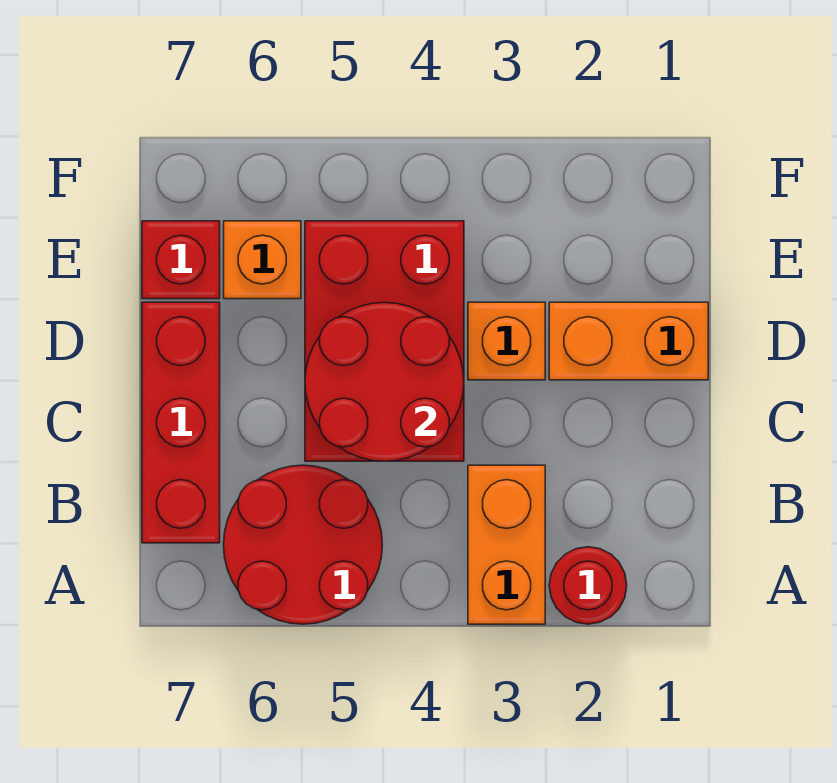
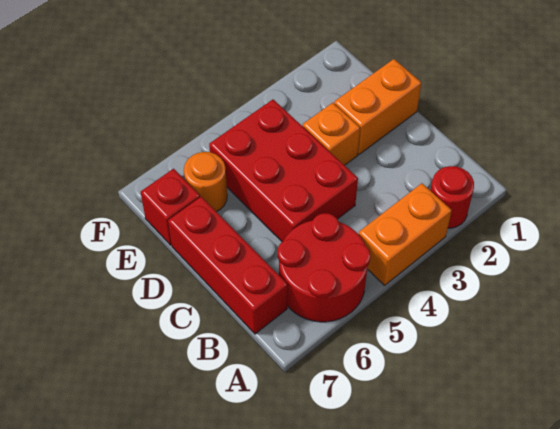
orange brick A3:B3 level 1 -> orange brick A3:A4 level 1
red round brick C4:D5 level 2 -> none
orange brick E6 level 1 -> orange round brick E6 level 1

